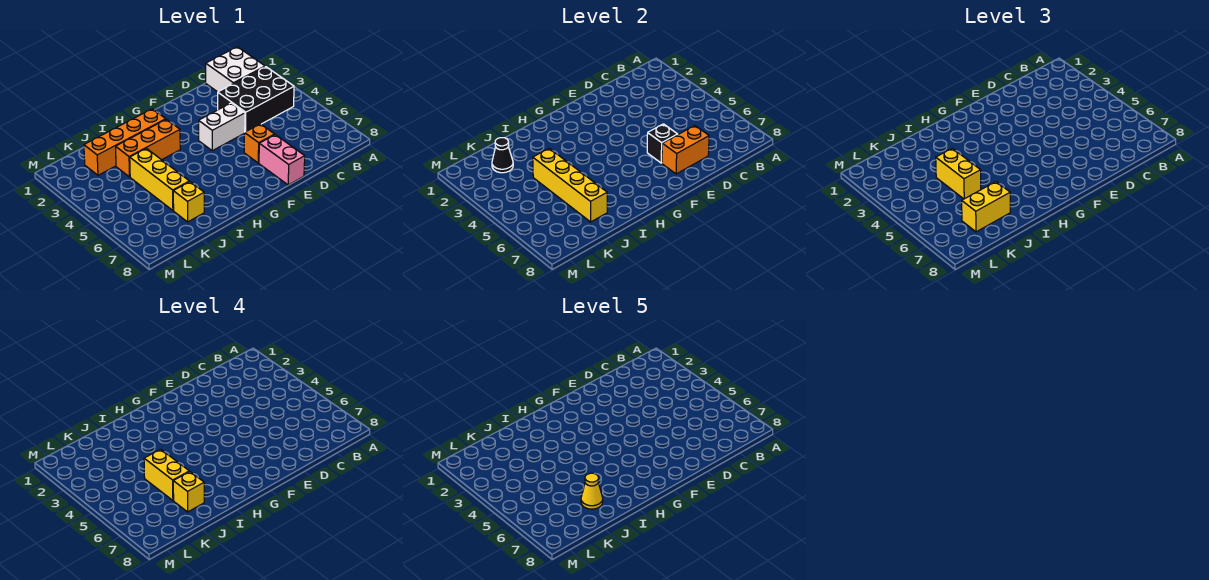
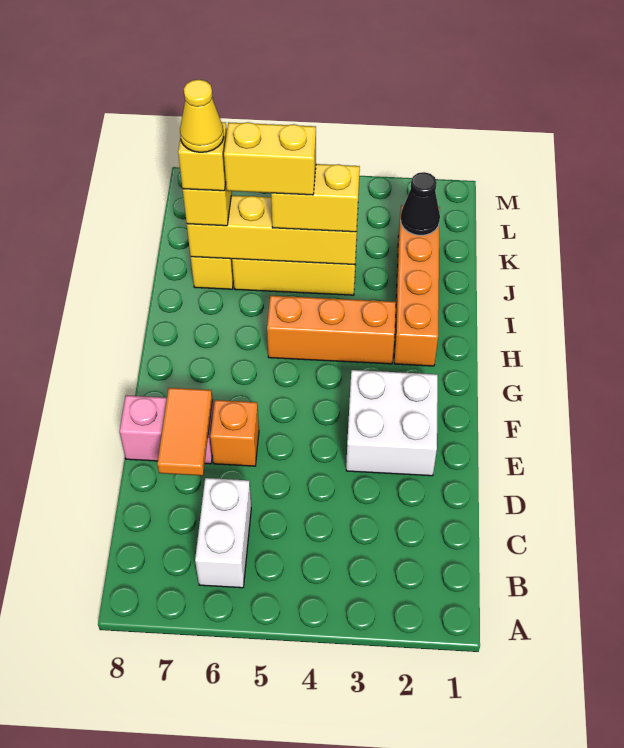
white brick B1:C2 level 1 -> white brick E2:F3 level 1
black brick B3:D4 level 1 -> none
orange brick D7:E7 level 2 -> orange tile D7:E7 level 2
white brick E4:F4 level 1 -> white brick B6:C6 level 1
black brick E6 level 2 -> none
orange brick H3:J3 level 1 -> orange brick H3:H5 level 1

